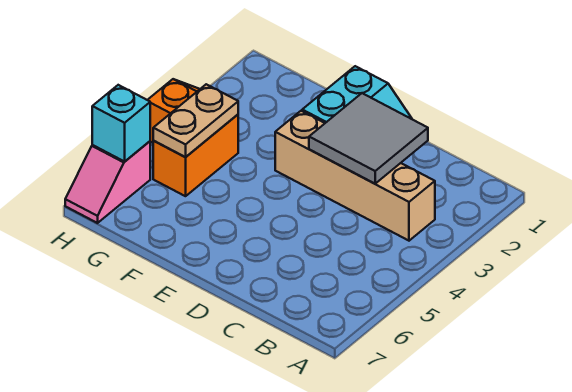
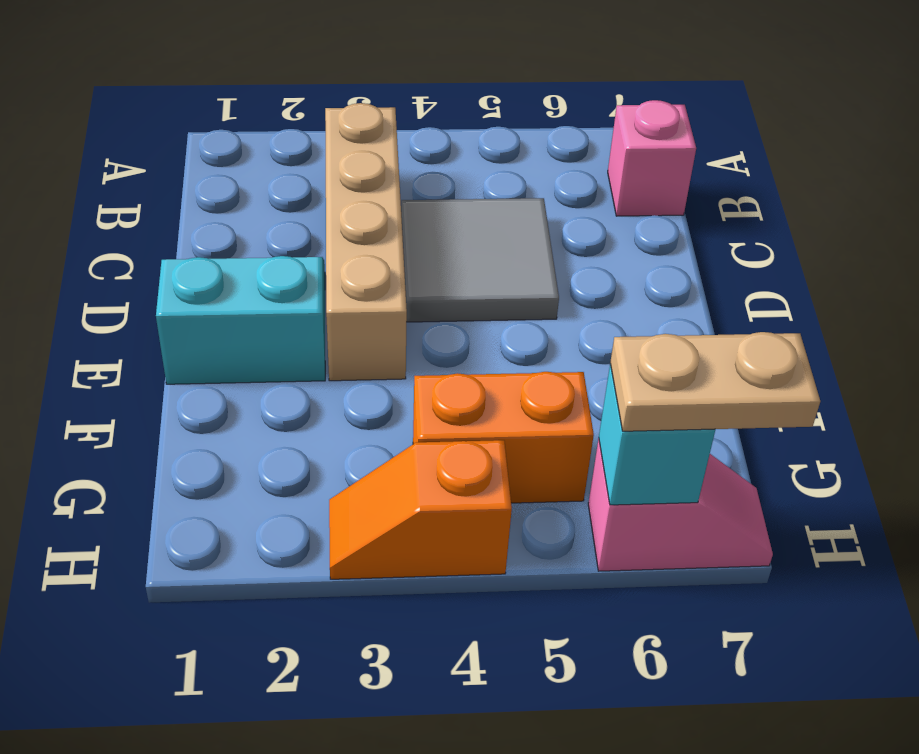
none -> pink brick B7 level 1
grey tile C2:D3 level 2 -> grey tile C4:D5 level 1
tan plate G4:G5 level 2 -> tan plate H6:H7 level 3

